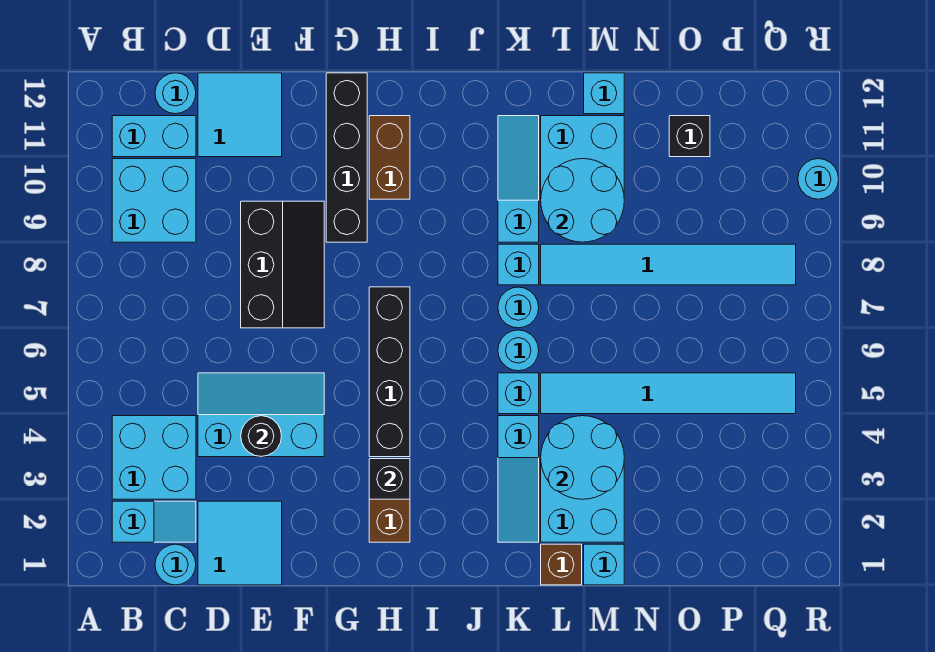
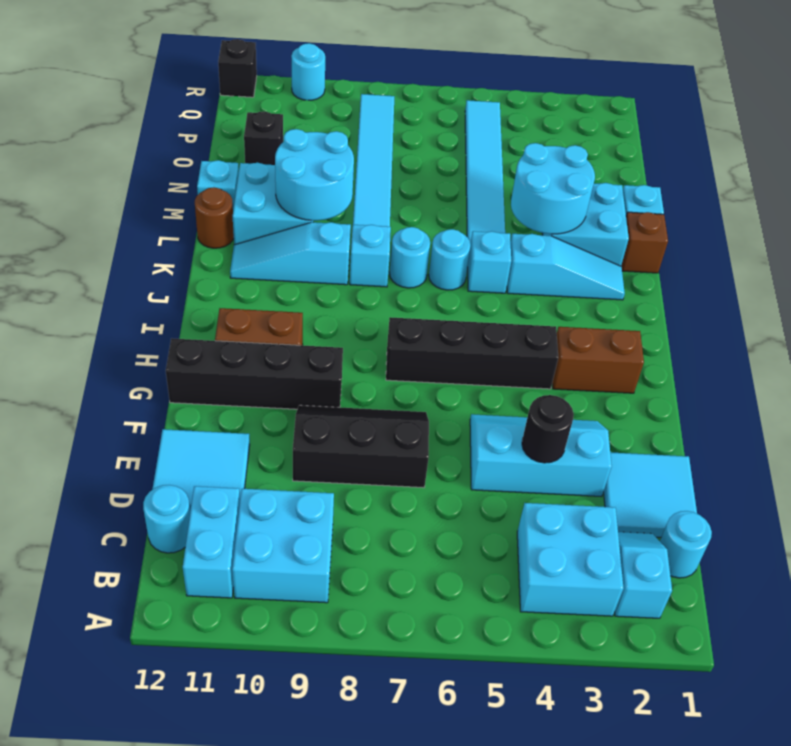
cyan slope D4:F5 level 1 top 4 -> cyan slope E3:F5 level 1 top E
black brick H3 level 2 -> black brick R12 level 1
none -> brown round brick L12 level 1

